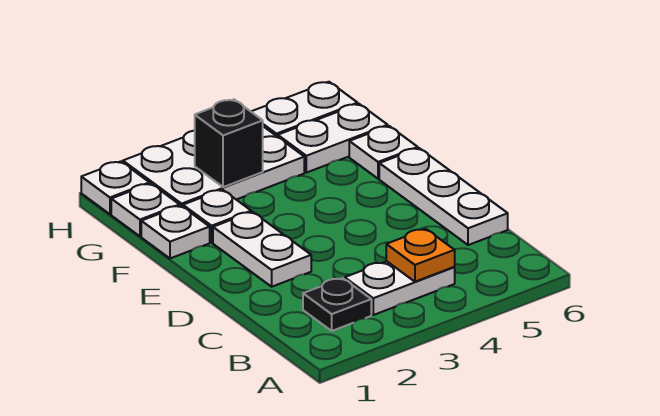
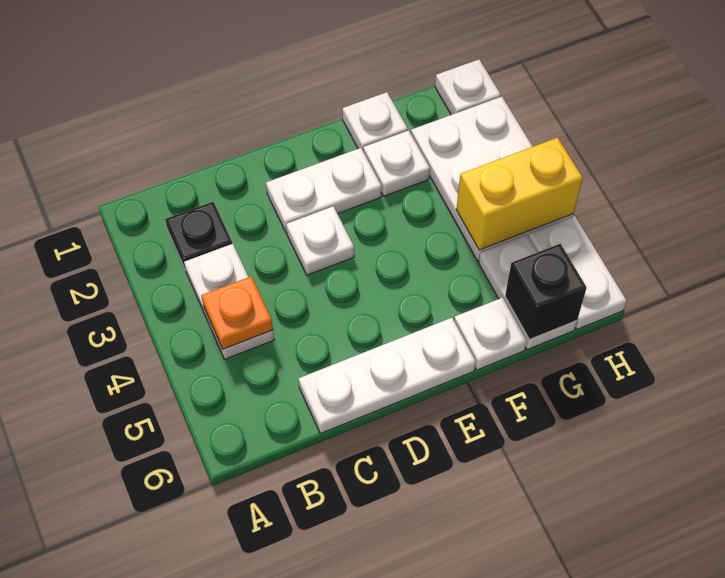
white plate G1 level 1 -> white plate D3 level 1
black brick G3 level 2 -> black brick G6 level 2
none -> yellow brick G4:H4 level 2

